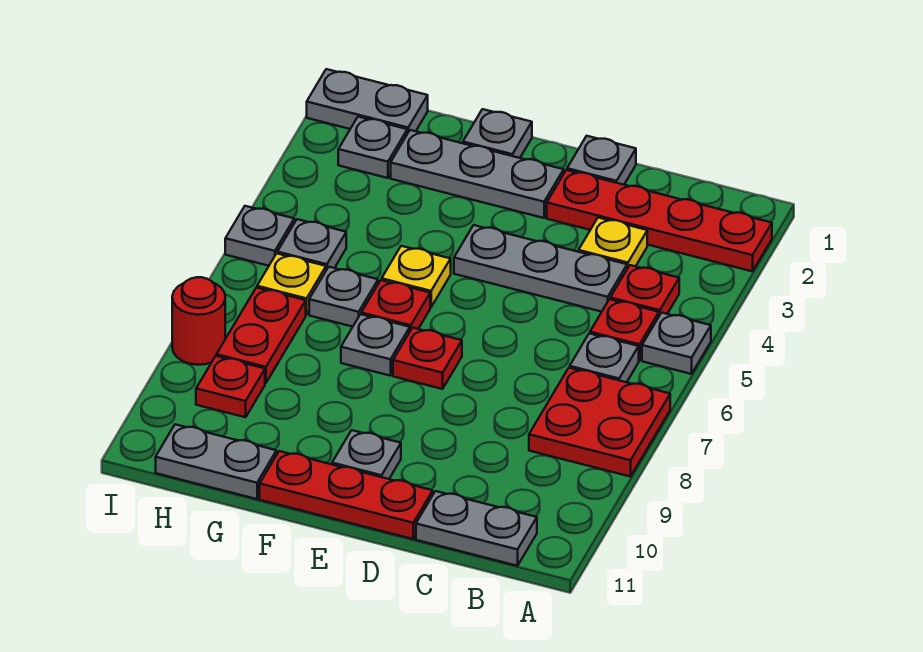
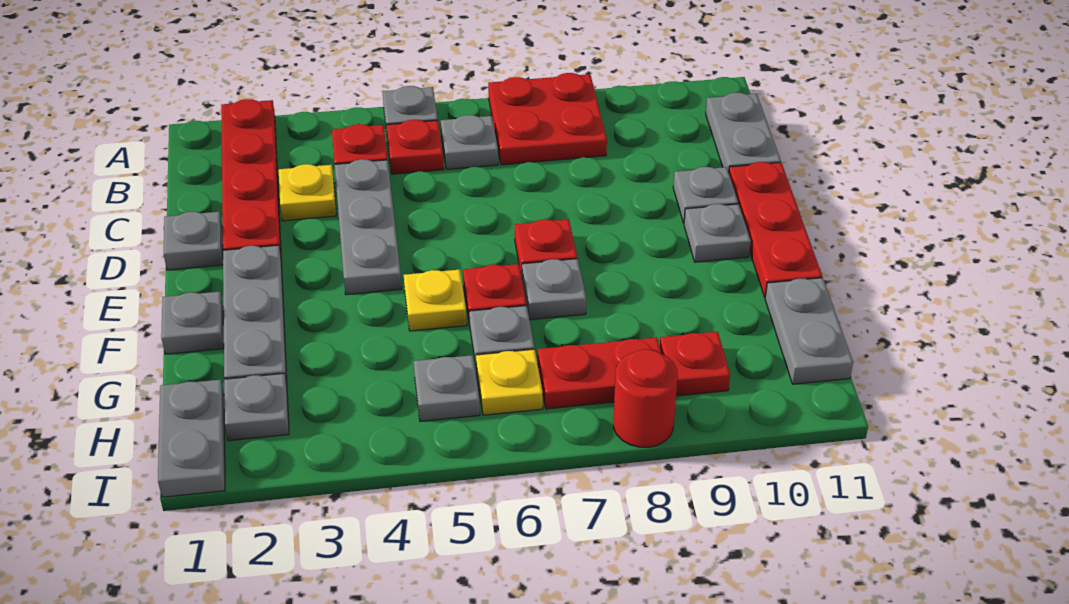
grey plate I5 level 1 -> grey plate D10 level 1

